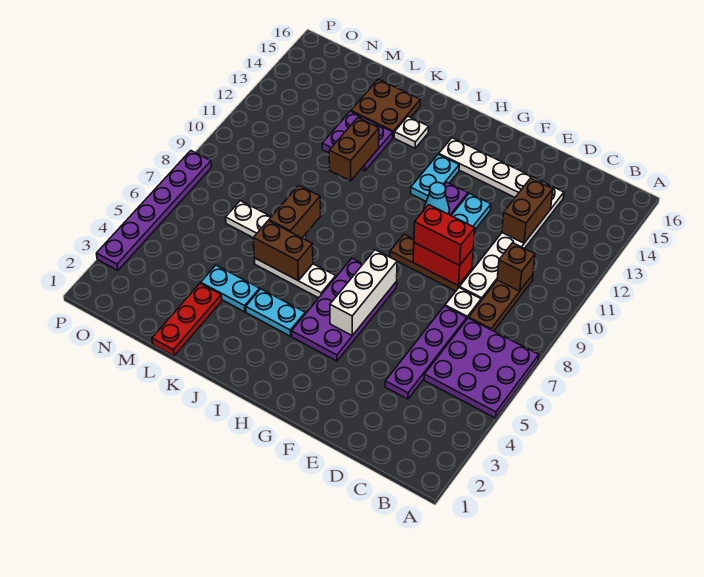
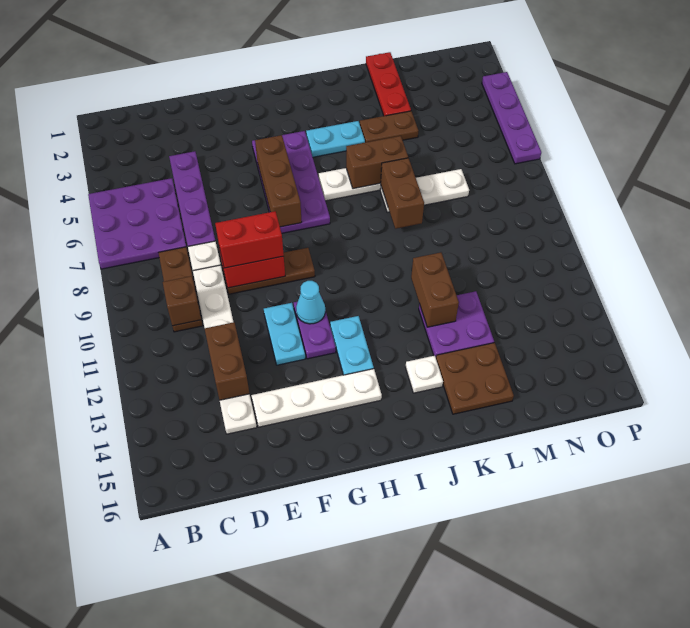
white brick G5:G7 level 2 -> brown brick G5:G7 level 2
cyan plate K4:L4 level 1 -> brown plate K4:L4 level 1
purple plate P3:P8 level 1 -> purple plate P3:P6 level 1

